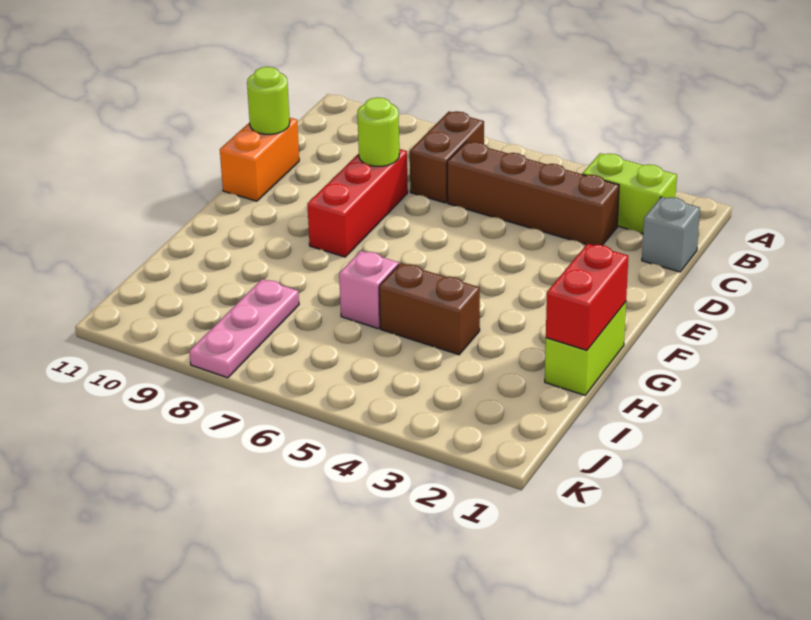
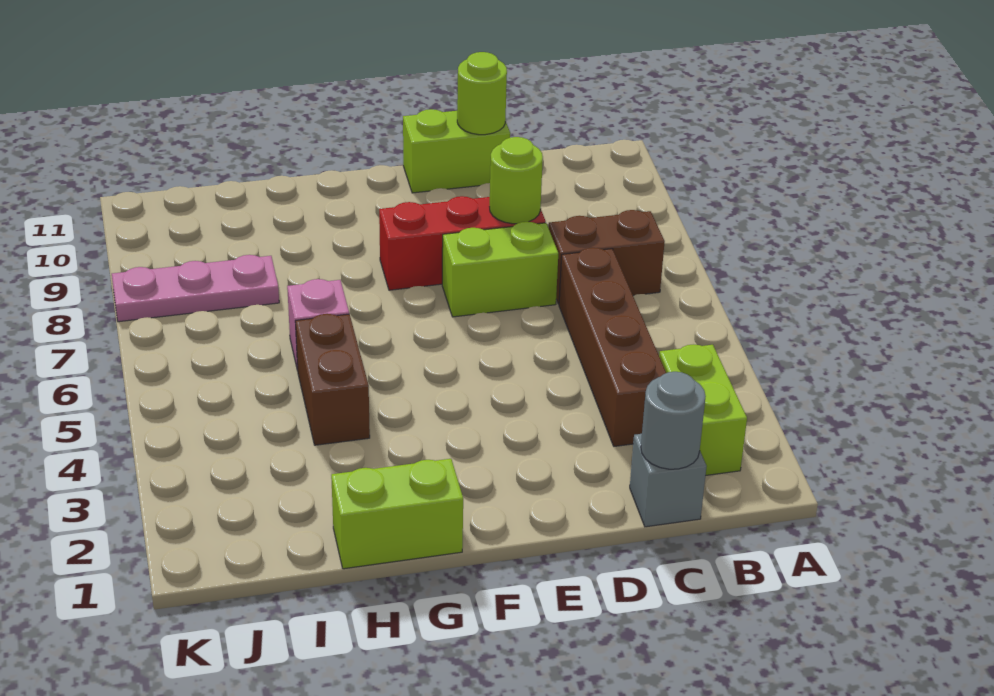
none -> grey round brick C1 level 2
none -> lime brick D7:E7 level 1
orange brick D11:E11 level 1 -> lime brick D11:E11 level 1
red brick G1:H1 level 2 -> none

